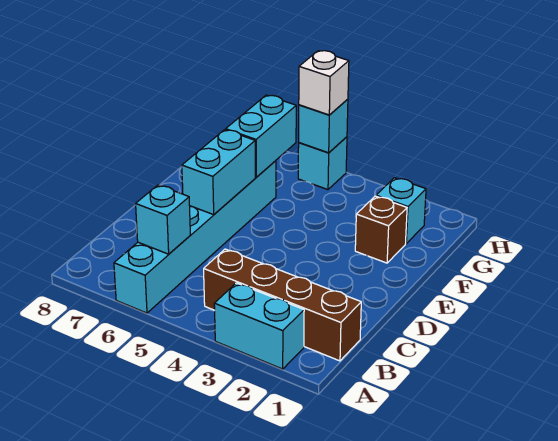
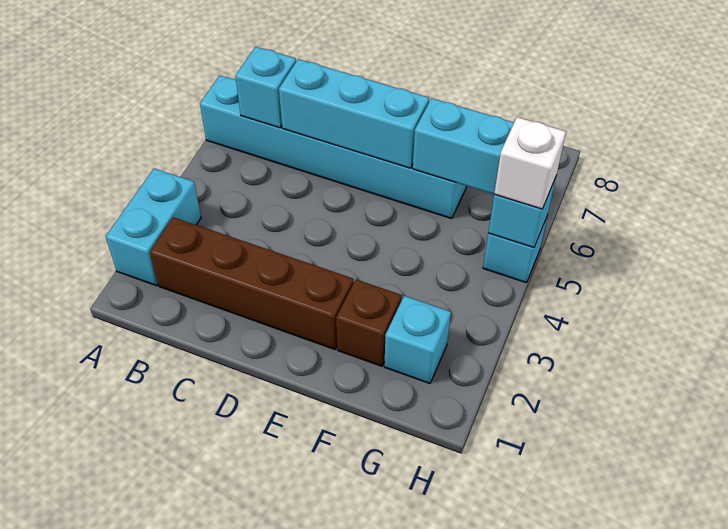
brown brick B1:B4 level 1 -> brown brick B2:E2 level 1
cyan brick D6:E6 level 2 -> cyan brick C6:E6 level 2

